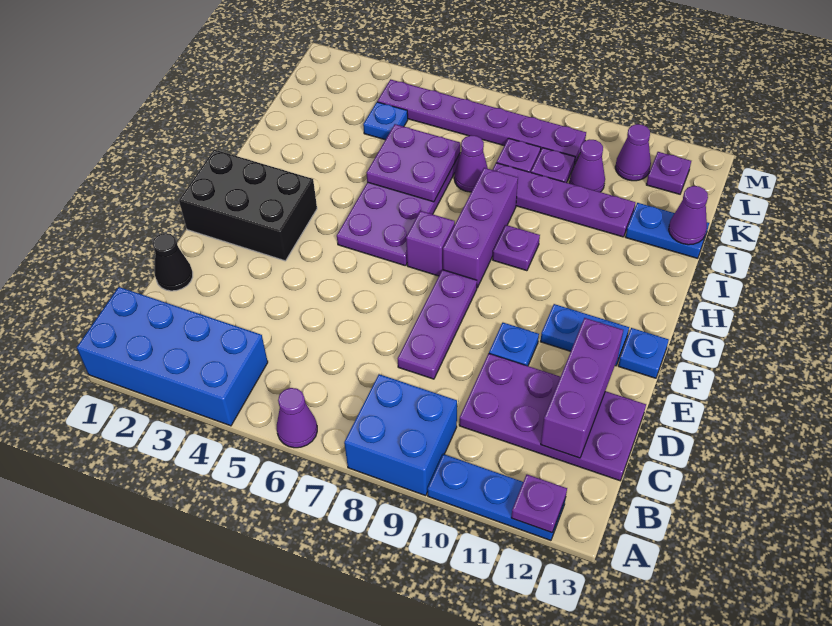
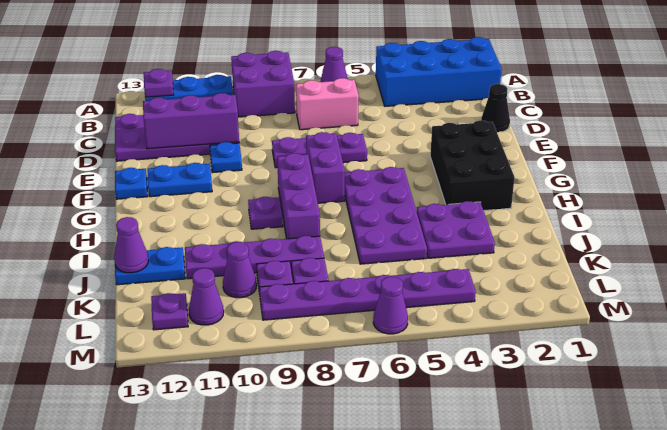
blue brick A8:B9 level 1 -> purple brick A8:B9 level 1
none -> pink brick C6:C7 level 1
purple brick C12:E12 level 2 -> purple brick D10:D12 level 2
purple plate D8:F8 level 1 -> purple plate E6:E8 level 1
black brick F1:G3 level 1 -> black brick F2:H3 level 1
purple brick G7 level 1 -> purple brick F7:G7 level 1
purple plate I5:J6 level 2 -> purple plate I3:J4 level 1
purple cone J7 level 1 -> purple cone M6 level 1
blue plate K4 level 1 -> none

